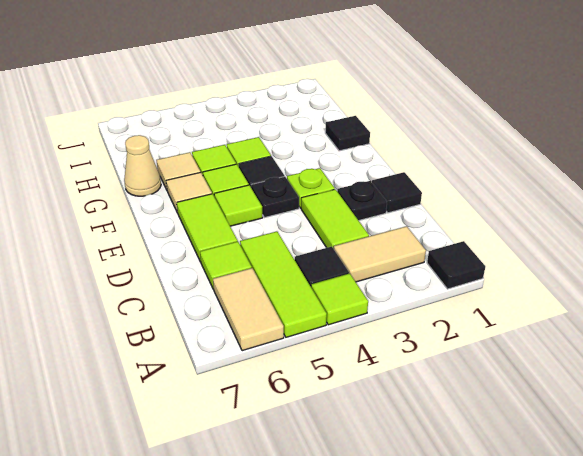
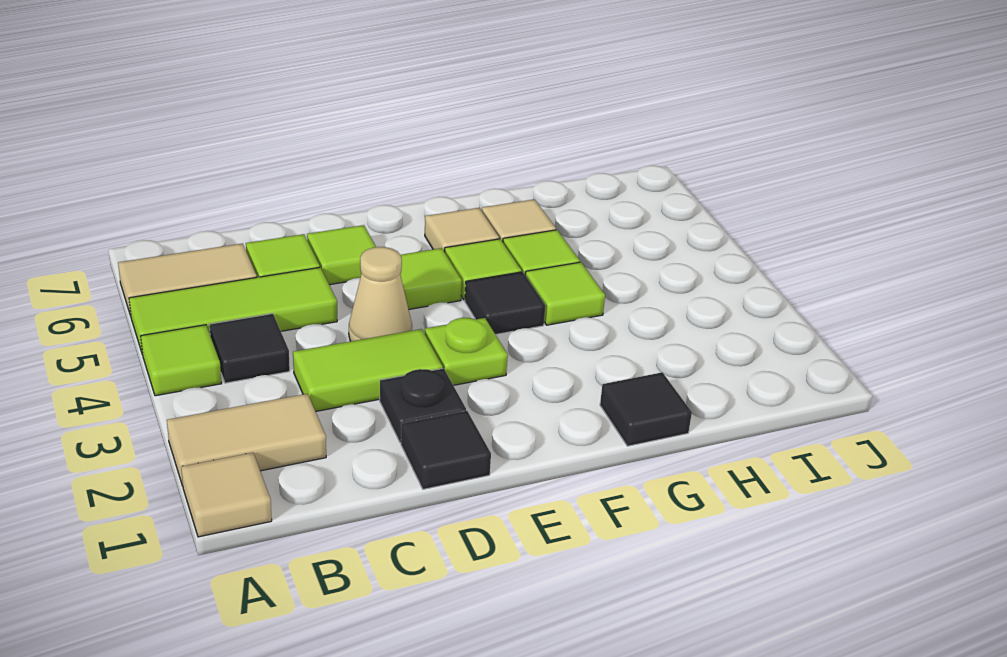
black tile A1 level 1 -> tan tile A1 level 1
tan tile B2:B3 level 1 -> tan tile A2:B2 level 1
lime tile D6:E6 level 1 -> lime tile D6 level 1
black plate E4 level 1 -> none
tan cone G7 level 1 -> tan cone D4 level 1

